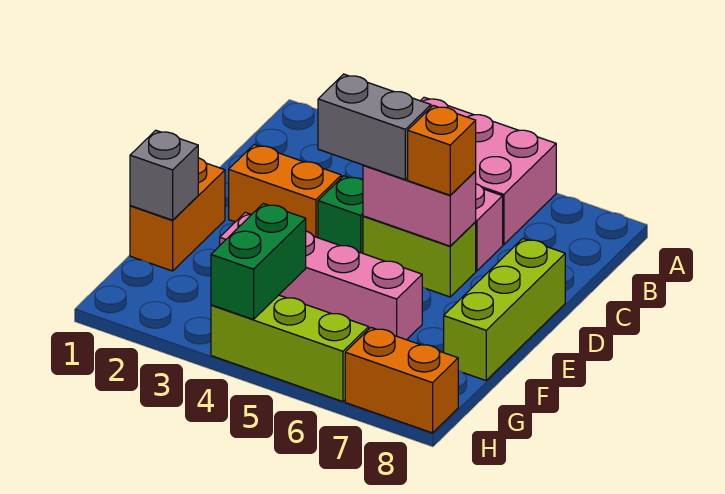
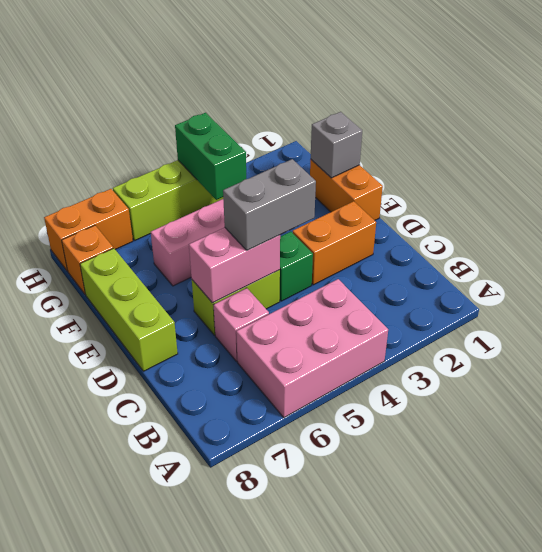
orange brick D6 level 3 -> orange brick G8 level 1

